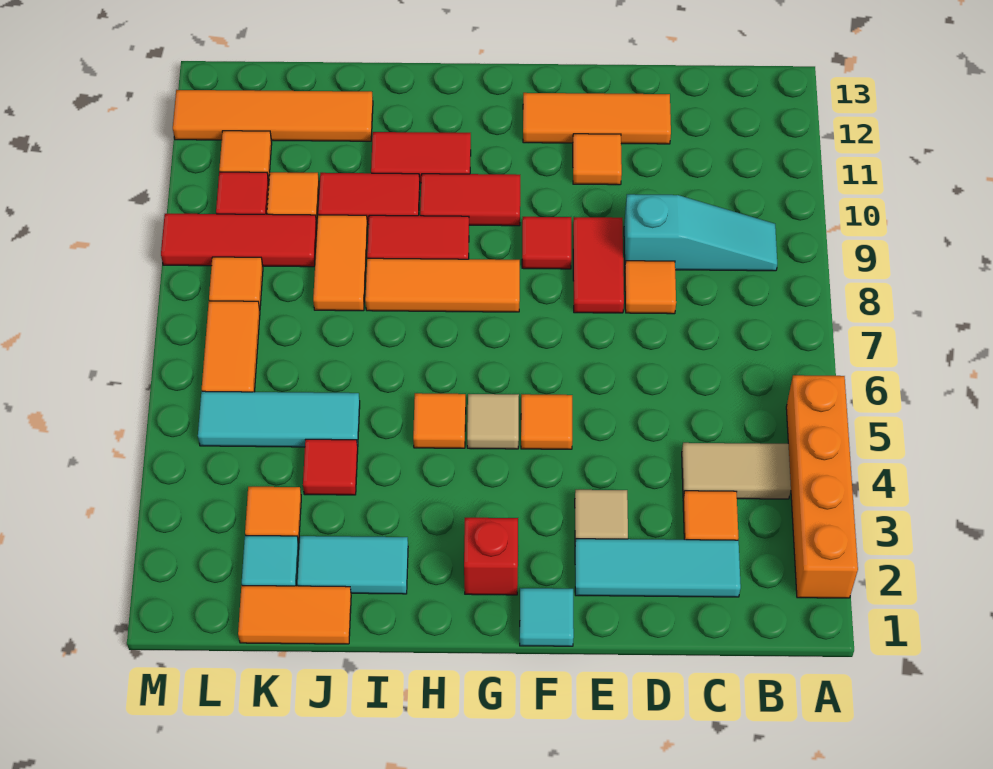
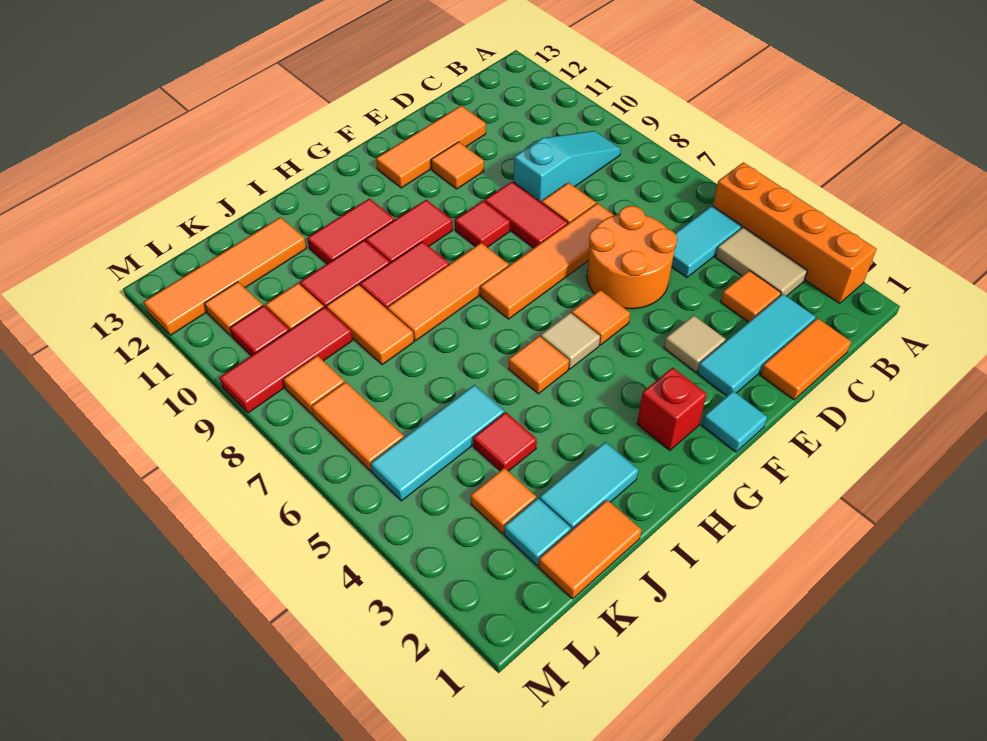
tan tile B4:C4 level 1 -> tan tile B3:B4 level 1
none -> cyan tile B5:C5 level 1
none -> orange tile C1:D1 level 1
none -> orange round brick D5:E6 level 1
none -> orange tile D7:G7 level 1

